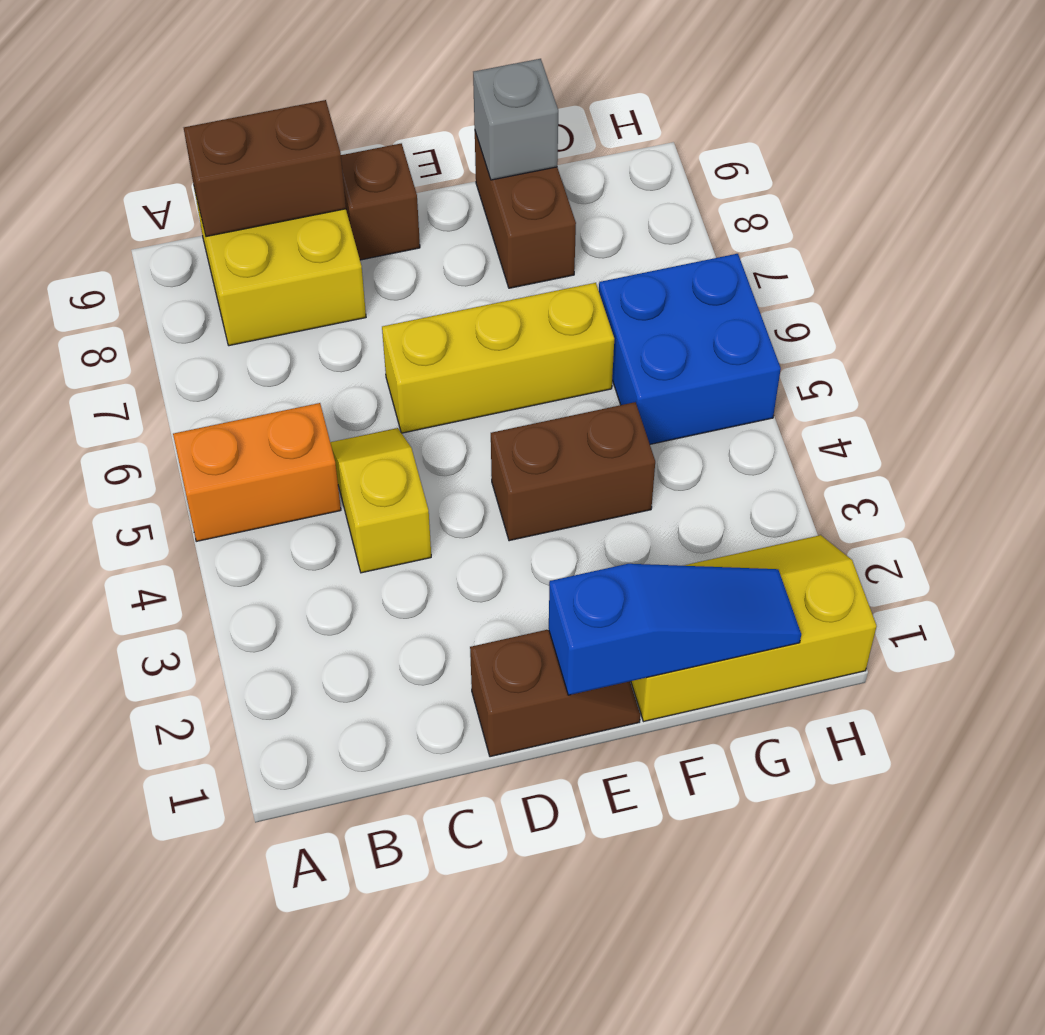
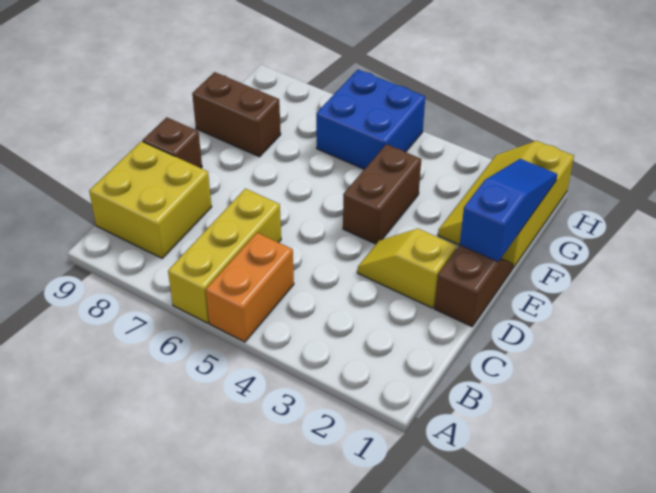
brown brick B9:C9 level 2 -> none
yellow slope C4:C5 level 1 top 4 -> yellow slope D2:D3 level 1 top 2
yellow brick D6:F6 level 1 -> yellow brick A6:C6 level 1
grey brick F9 level 2 -> none

